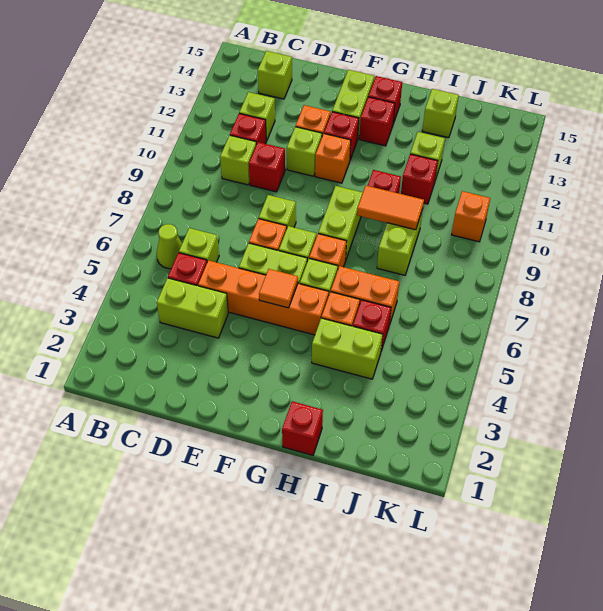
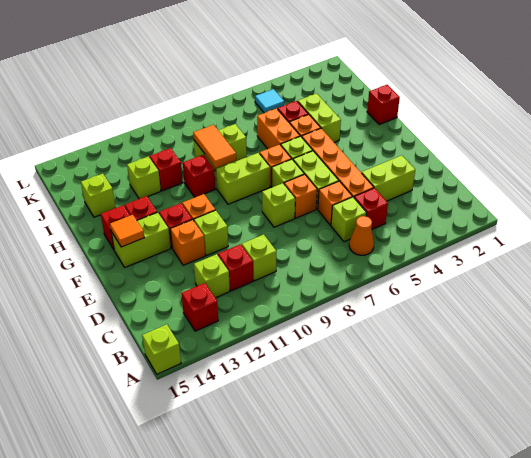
lime cone B6 level 1 -> orange cone B6 level 1
lime brick C4:D4 level 1 -> lime brick D3:D4 level 1
lime brick C14 level 1 -> lime brick A15 level 1
red brick D10 level 1 -> red brick B13 level 1
orange tile F5 level 2 -> orange tile F14 level 2
none -> cyan tile K5 level 1
orange brick K10 level 1 -> orange brick D6 level 1

